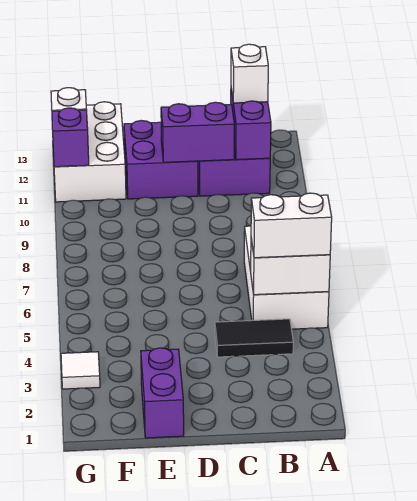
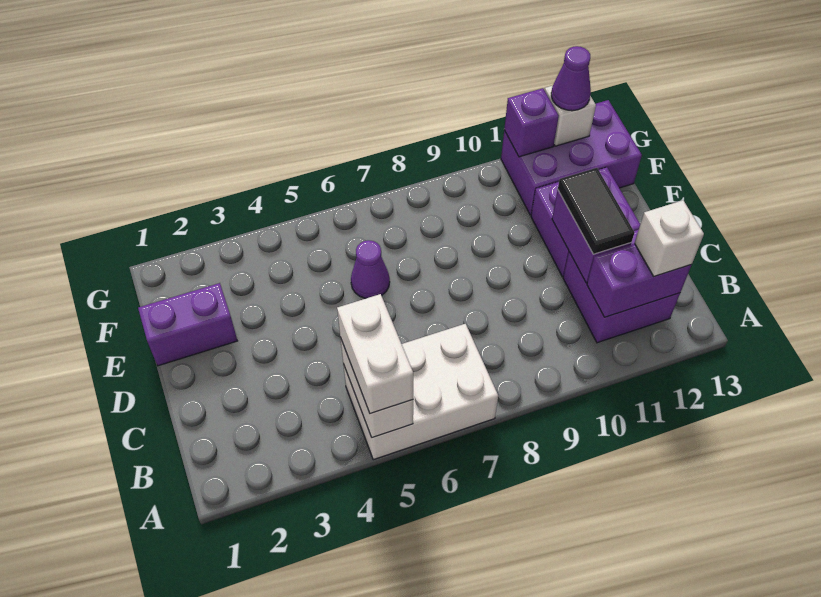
black tile B4:C4 level 1 -> black tile C11:D11 level 3
none -> purple cone E6 level 1
white brick F11:G13 level 1 -> purple brick F11:G13 level 1
white tile G3 level 1 -> none
none -> purple cone G12 level 3

